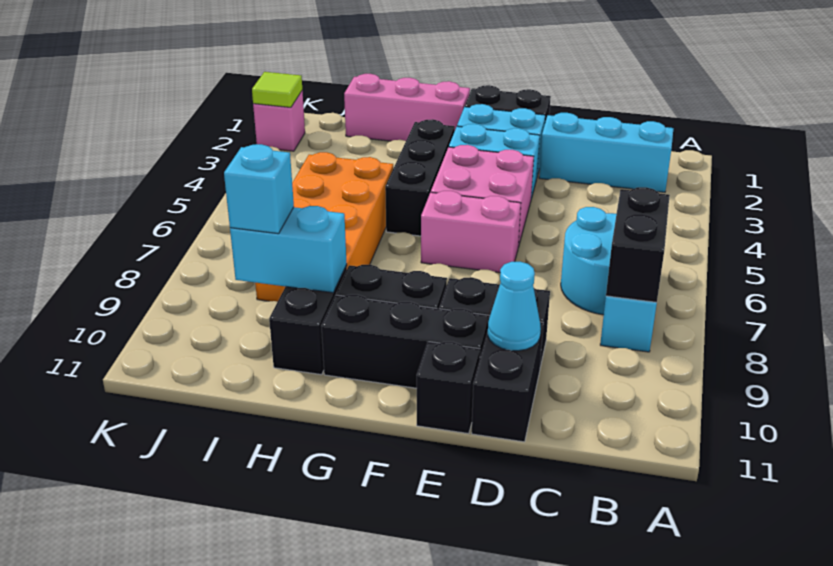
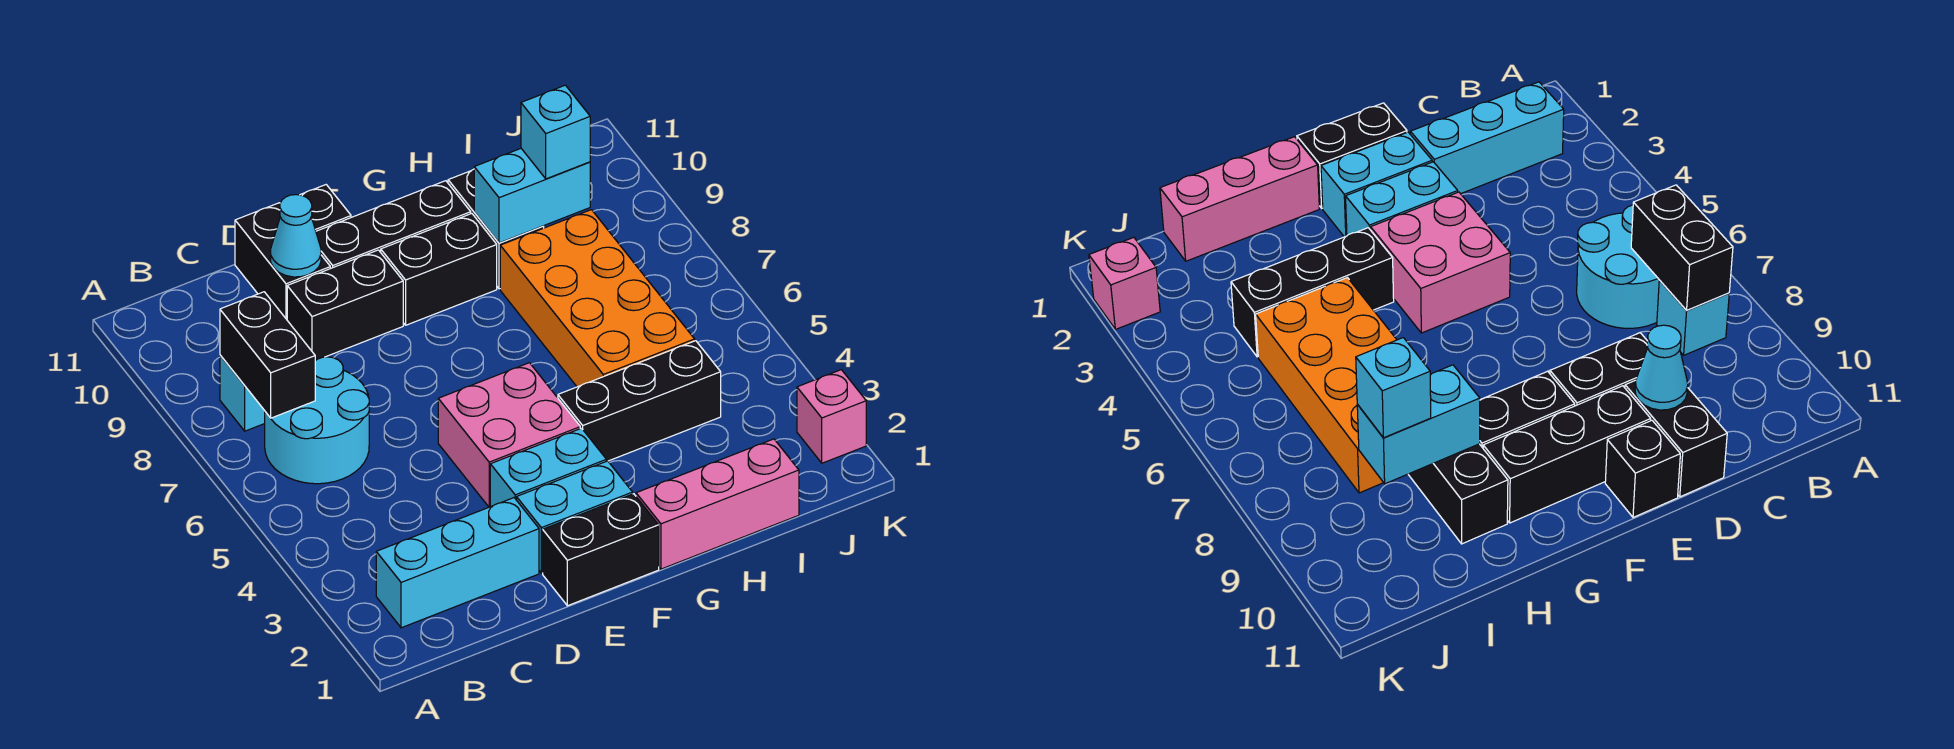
pink brick E6:F6 level 1 -> none
black brick G3:G5 level 1 -> black brick G4:I4 level 1
lime tile K2 level 2 -> none

